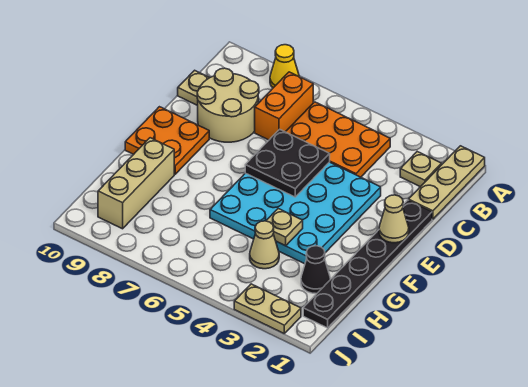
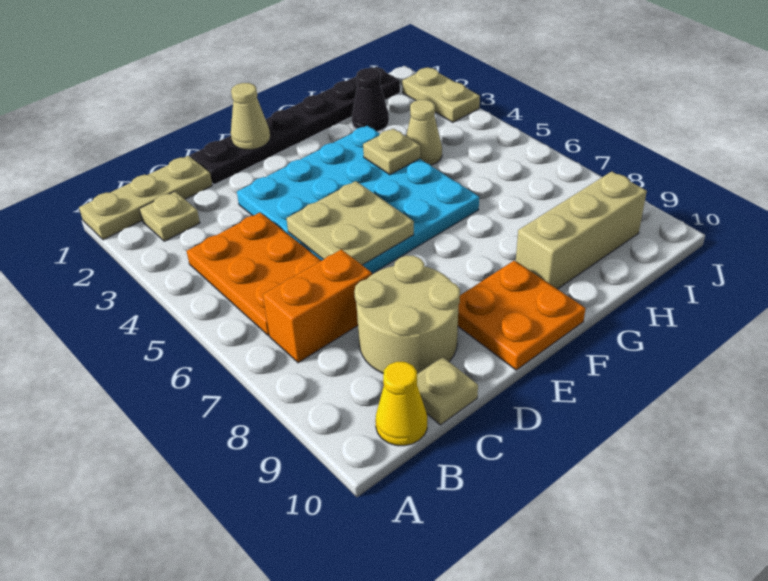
yellow cone A8 level 1 -> yellow cone B10 level 1
black plate D5:E6 level 2 -> tan plate D5:E6 level 2

